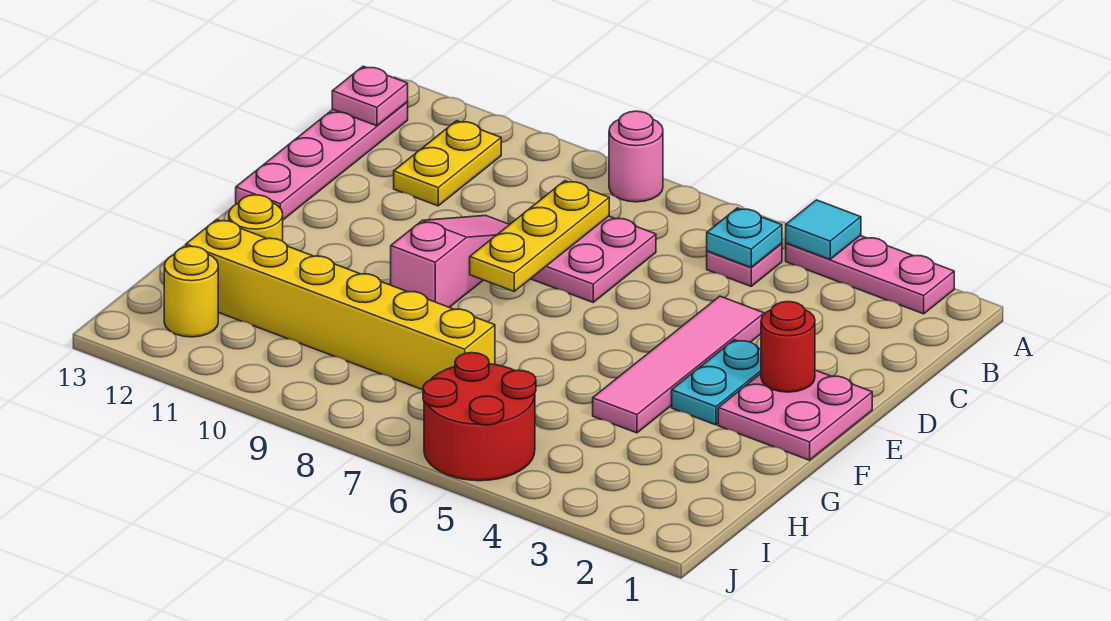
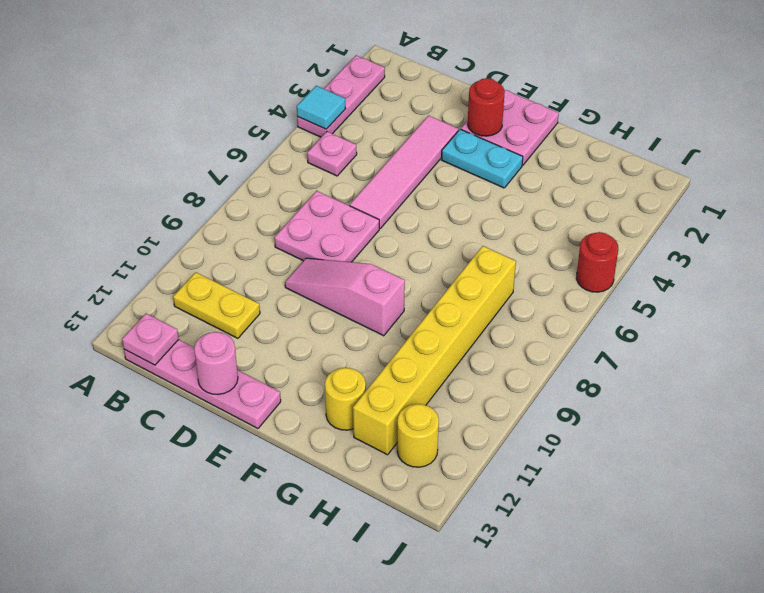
pink round brick A8 level 1 -> pink round brick D13 level 2
cyan plate B5 level 2 -> none
yellow plate C8:E8 level 2 -> none
pink tile D4:G4 level 1 -> pink tile D3:D6 level 1
red round brick I5:J6 level 1 -> red round brick J5 level 1

